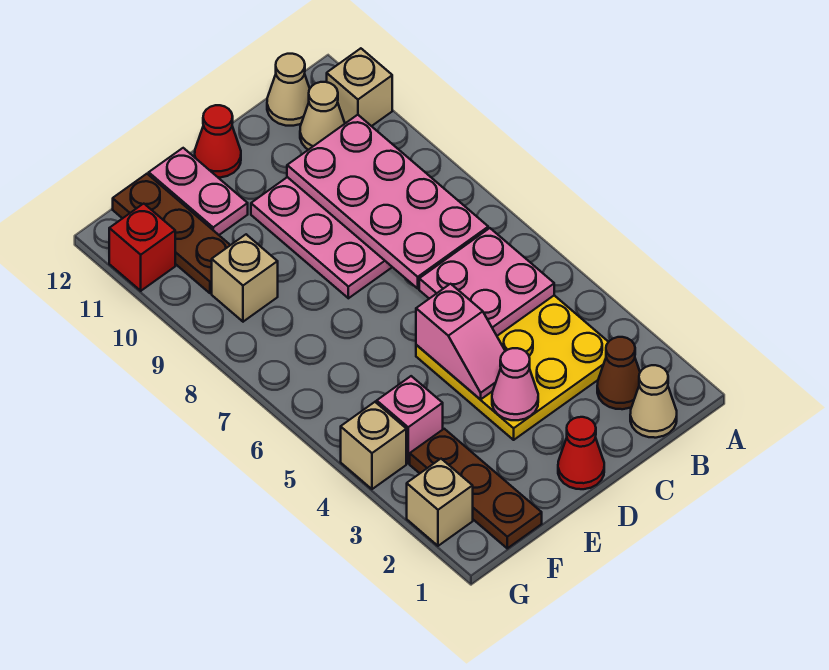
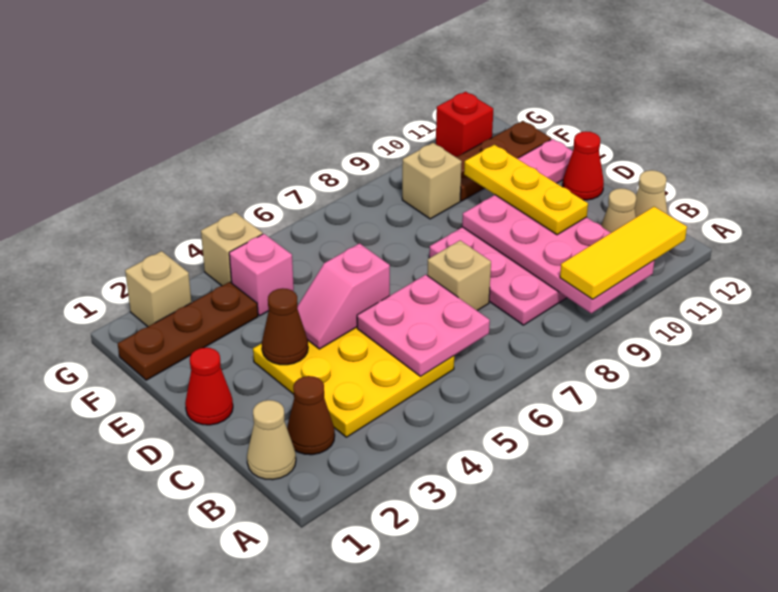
none -> yellow tile A9:A11 level 3
tan brick A11 level 1 -> tan brick C7 level 1
pink plate B7:C10 level 2 -> pink plate A9:D10 level 2
none -> yellow plate C10:E10 level 3
pink cone D3 level 2 -> brown cone D3 level 2

